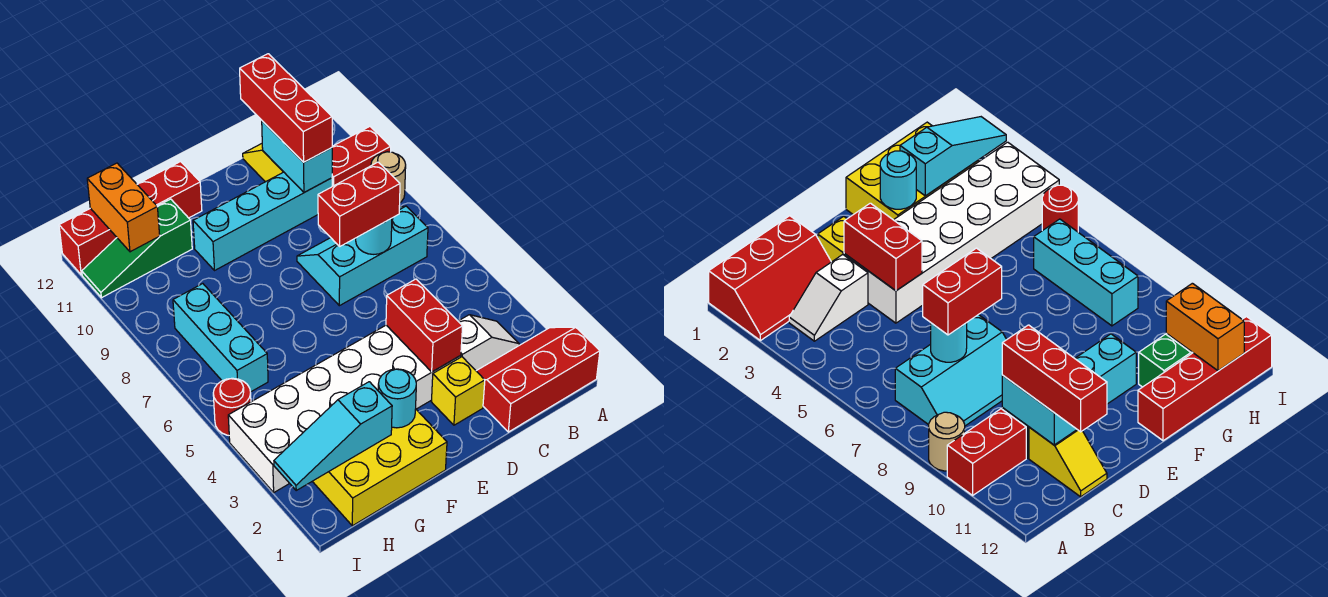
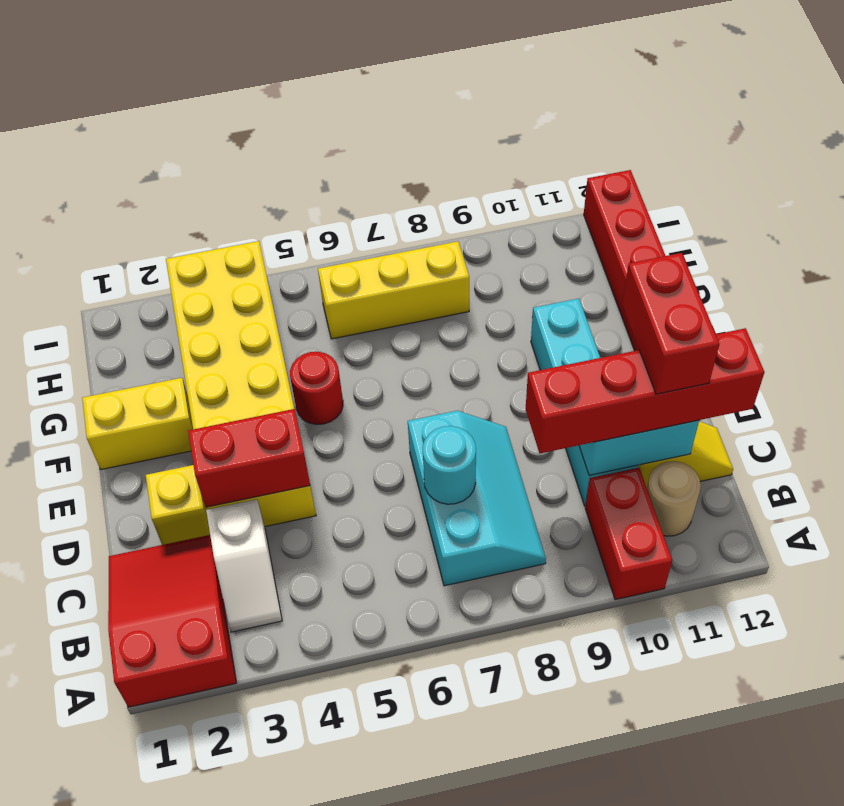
red slope A1:C2 level 1 top 1 -> red slope A1:C2 level 1 top A
tan round brick A9 level 1 -> tan round brick B11 level 1
red brick C7:D7 level 3 -> red brick C11:D11 level 4
red brick C10:C12 level 3 -> red brick C9:C12 level 3
white brick D3:I4 level 1 -> yellow brick D3:I4 level 1
yellow brick F1:H2 level 1 -> yellow brick F1:F2 level 1
cyan round brick F2 level 2 -> none
cyan slope G2:I2 level 2 top G -> none
green slope G11:I11 level 1 top G -> none
cyan brick H6:H8 level 1 -> yellow brick H6:H8 level 1
orange brick H11:H12 level 2 -> none
red round brick I5 level 1 -> red round brick F5 level 1

